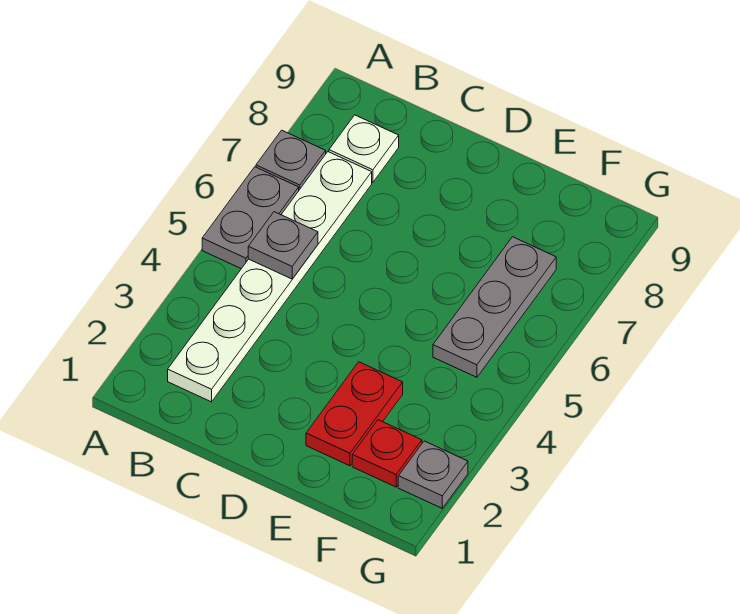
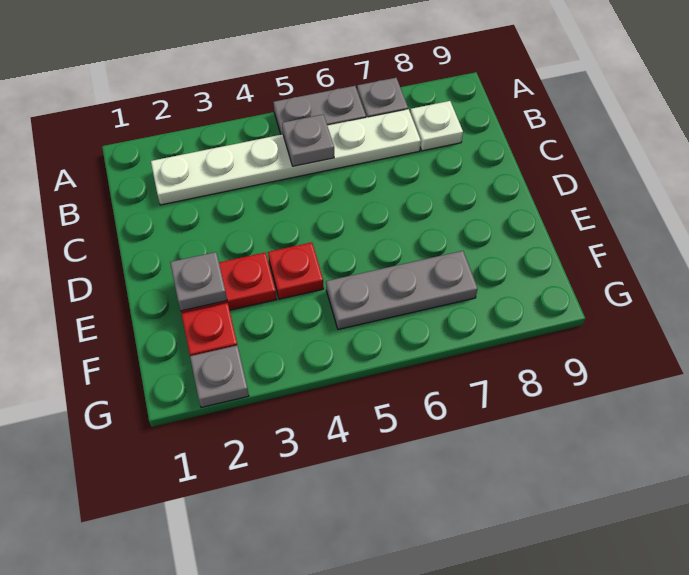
none -> grey plate E2 level 2
none -> red plate E4 level 1

